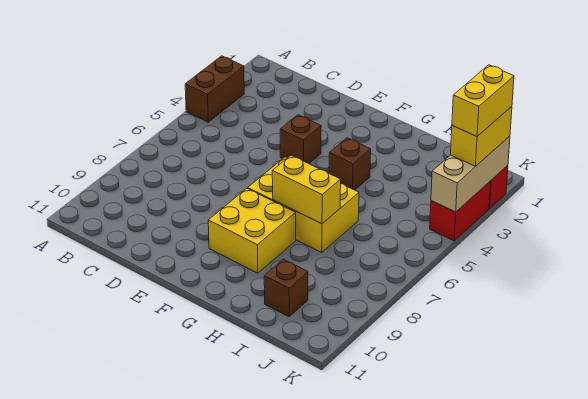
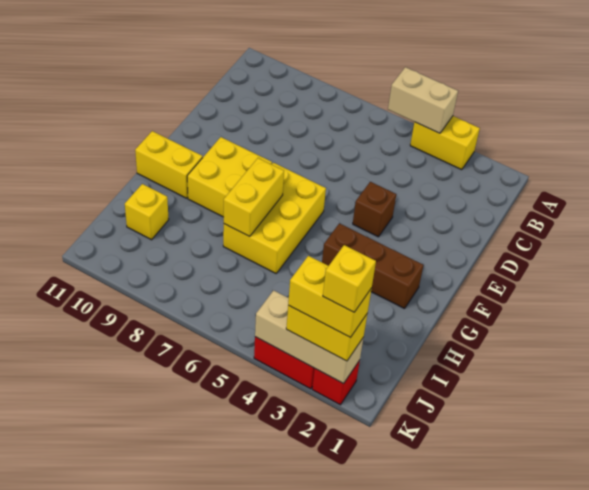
brown brick A3:A4 level 1 -> yellow brick A3:A4 level 1
none -> tan brick A4:A5 level 2
brown brick G4 level 1 -> brown brick G2:G4 level 1
none -> yellow brick G10:G11 level 1
brown brick I10 level 1 -> yellow brick I10 level 1
none -> yellow brick K2 level 5

